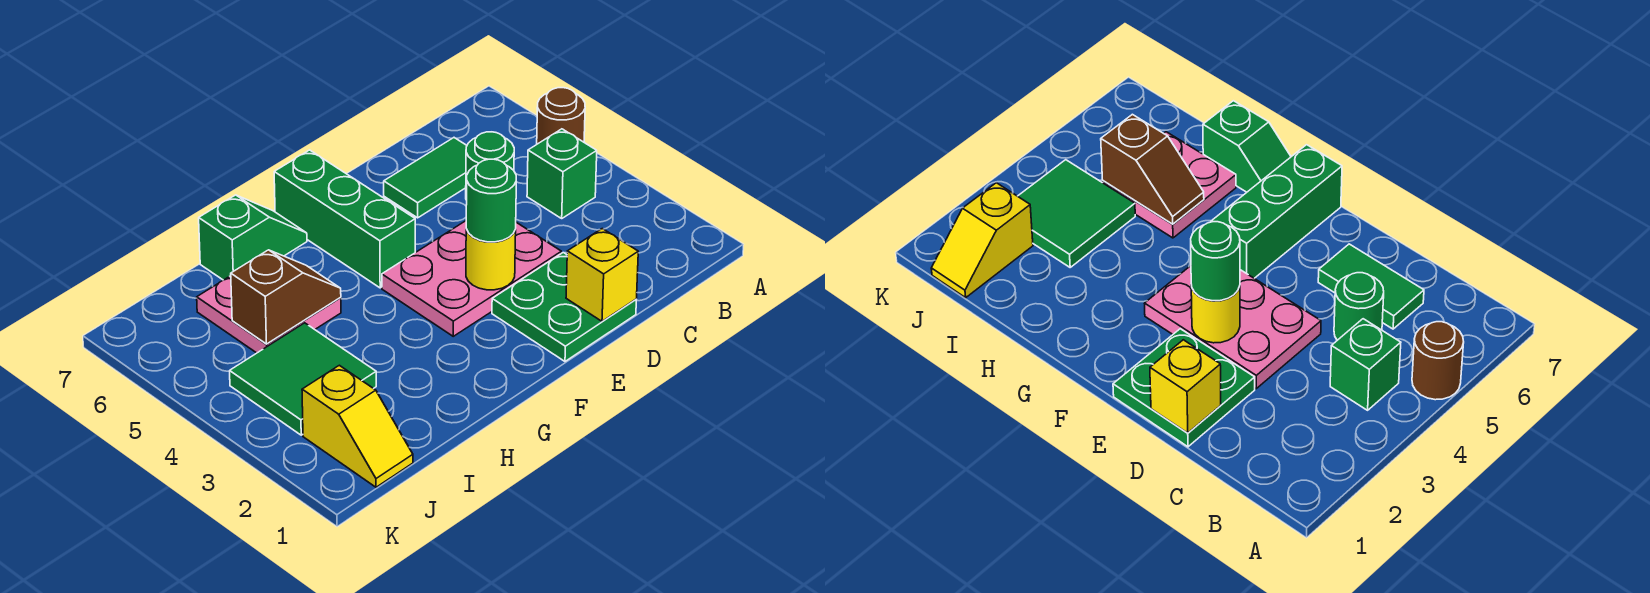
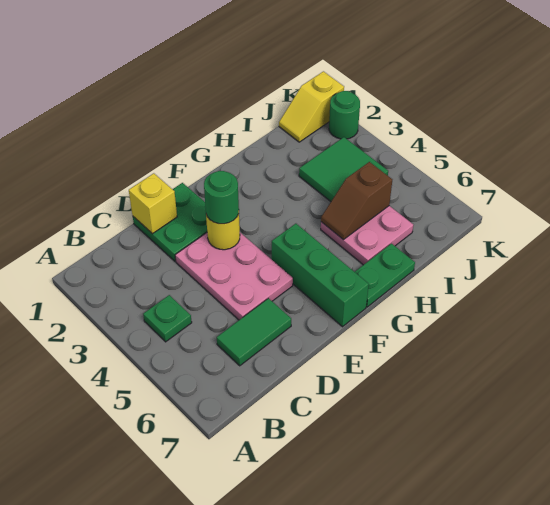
brown round brick A5 level 1 -> none
green brick B4 level 1 -> green plate B4 level 1
green round brick C5 level 1 -> green round brick K2 level 1
pink plate D3:F4 level 1 -> pink plate D3:E5 level 1
green slope G7:H7 level 1 top H -> green plate G7:H7 level 1
yellow slope J1:J2 level 1 top 2 -> yellow slope J1:K1 level 1 top K

